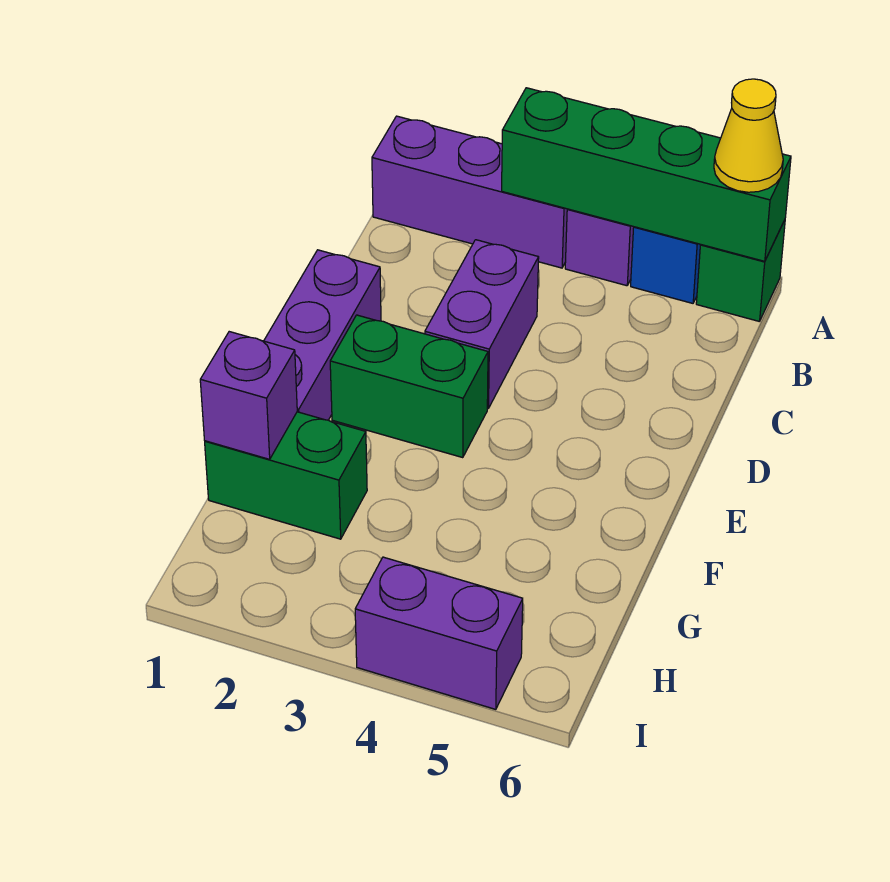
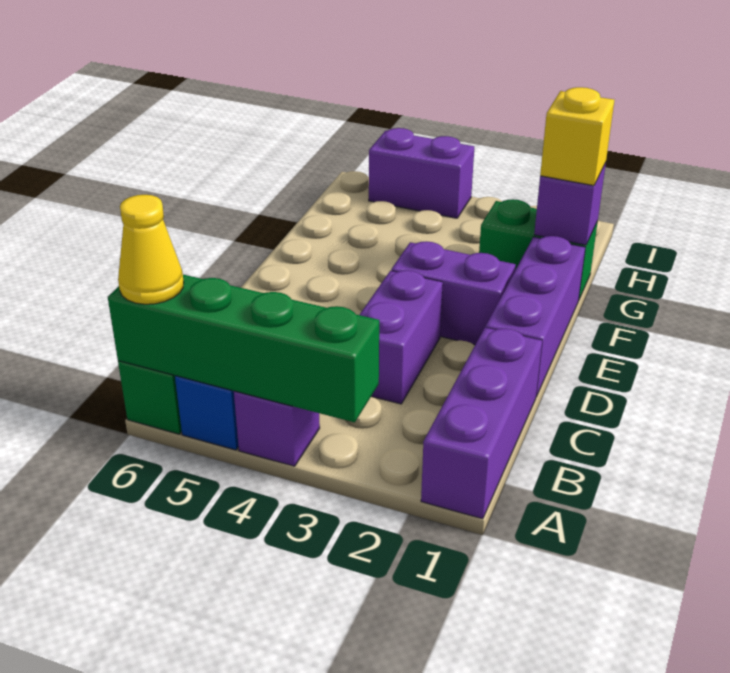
purple brick A1:A3 level 1 -> purple brick A1:C1 level 1
green brick E2:E3 level 1 -> purple brick E2:E3 level 1
none -> yellow brick G1 level 3

